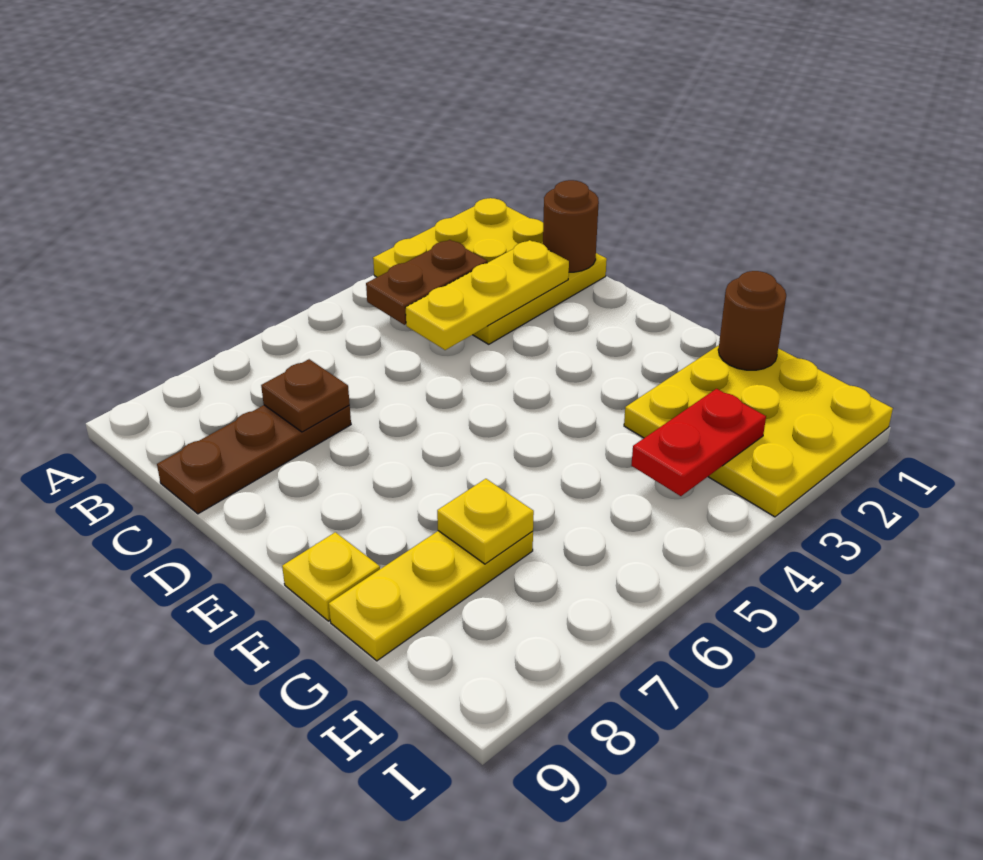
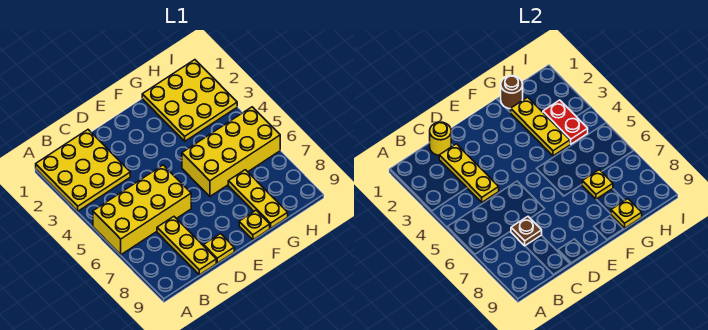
none -> yellow brick A5:D6 level 1
brown plate B3:B4 level 2 -> none
brown round brick C1 level 2 -> yellow round brick C1 level 2
brown plate C7:C9 level 1 -> yellow plate C7:C9 level 1
none -> yellow plate D9 level 1
none -> yellow brick F5:I6 level 1
none -> yellow plate G2:G4 level 2
none -> yellow plate G9 level 2

